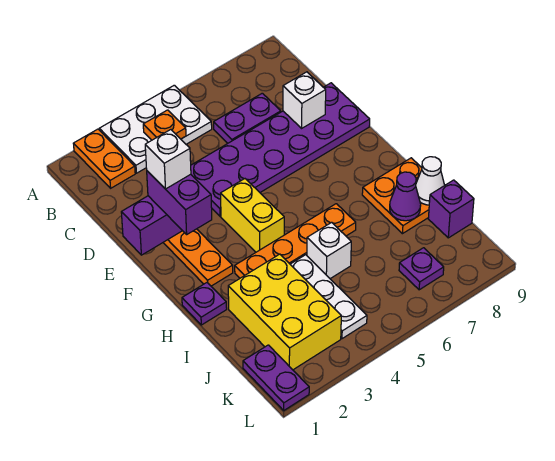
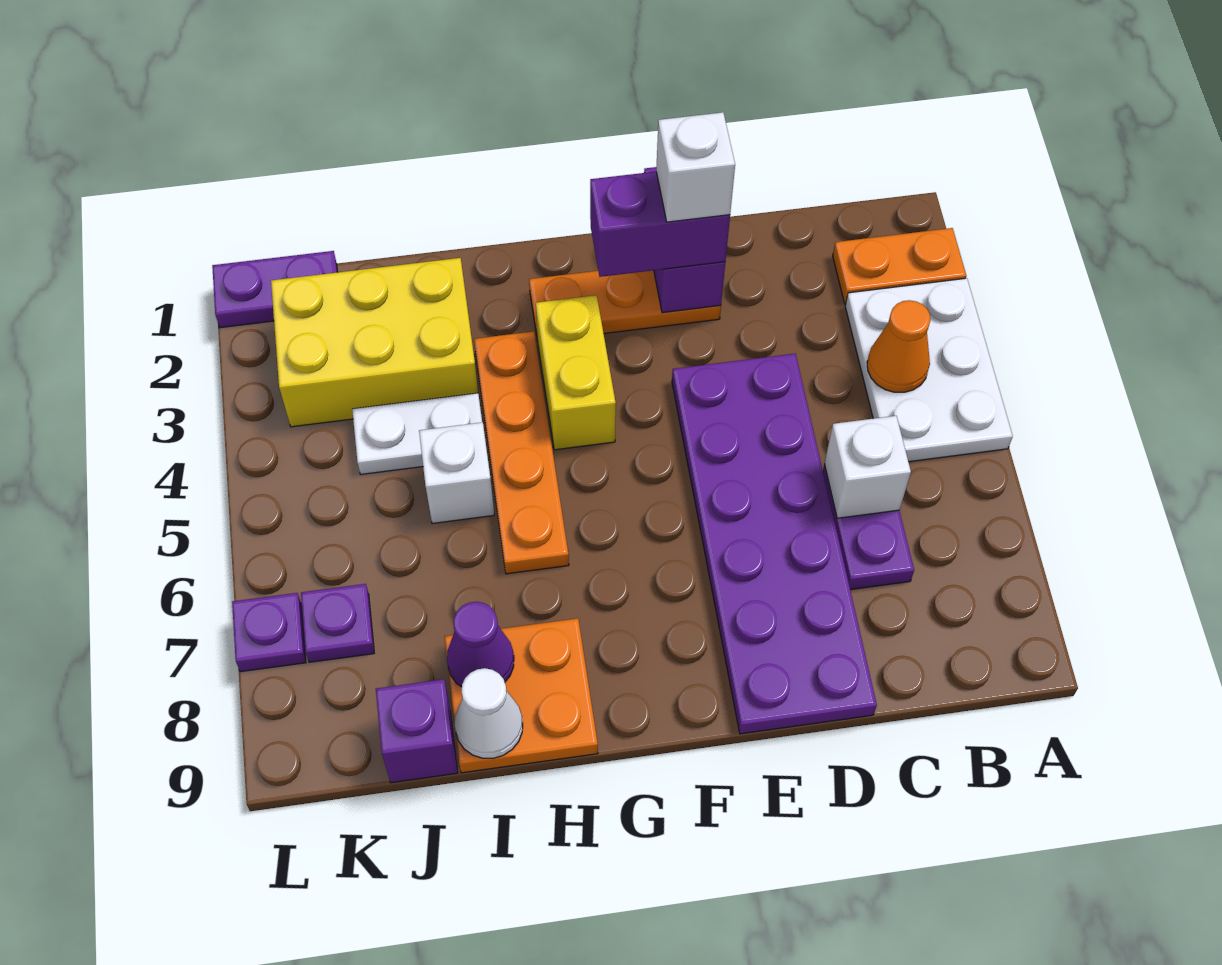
orange plate B4 level 2 -> orange cone B4 level 2
white brick D8 level 2 -> white brick C6 level 2
yellow brick F4:G4 level 1 -> yellow brick G3:G4 level 1
purple plate H1 level 1 -> purple plate L7 level 1
white plate I4:K4 level 1 -> white plate I4:J4 level 1

